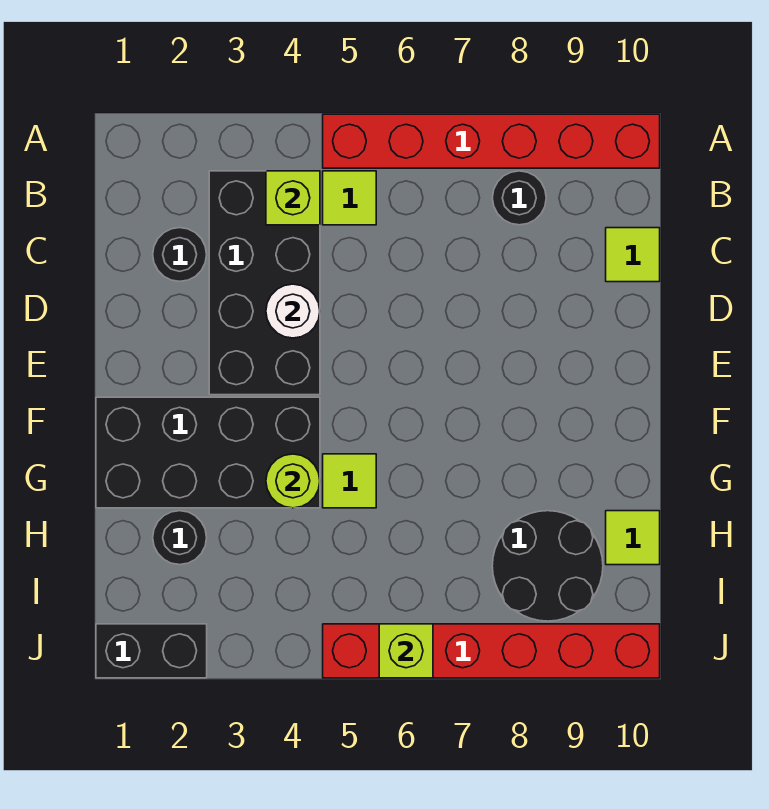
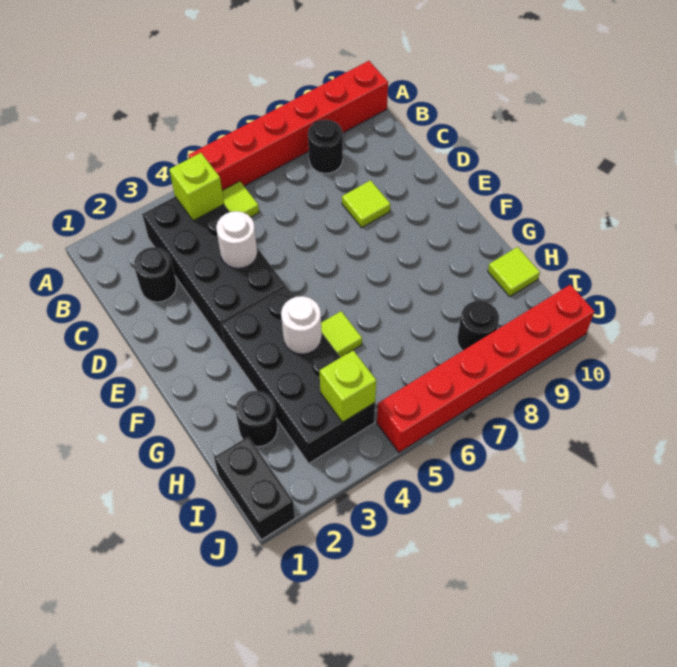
lime tile C10 level 1 -> lime tile D8 level 1
black brick F1:G4 level 1 -> black brick F3:I4 level 1
lime round brick G4 level 2 -> white round brick G4 level 2
black round brick H8:I9 level 1 -> black round brick I8 level 1
black brick J1:J2 level 1 -> black brick I1:J1 level 1
lime brick J6 level 2 -> lime brick I4 level 2

